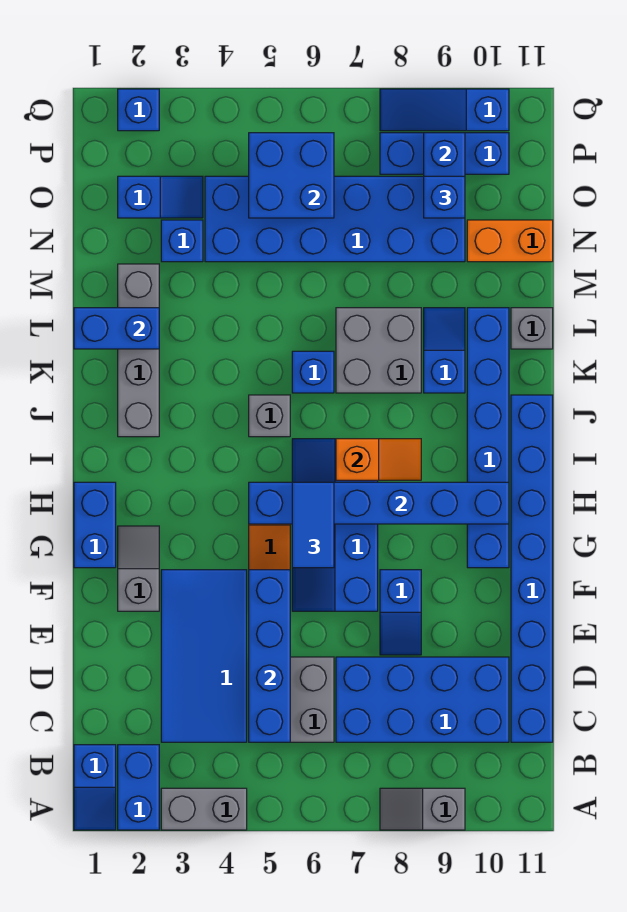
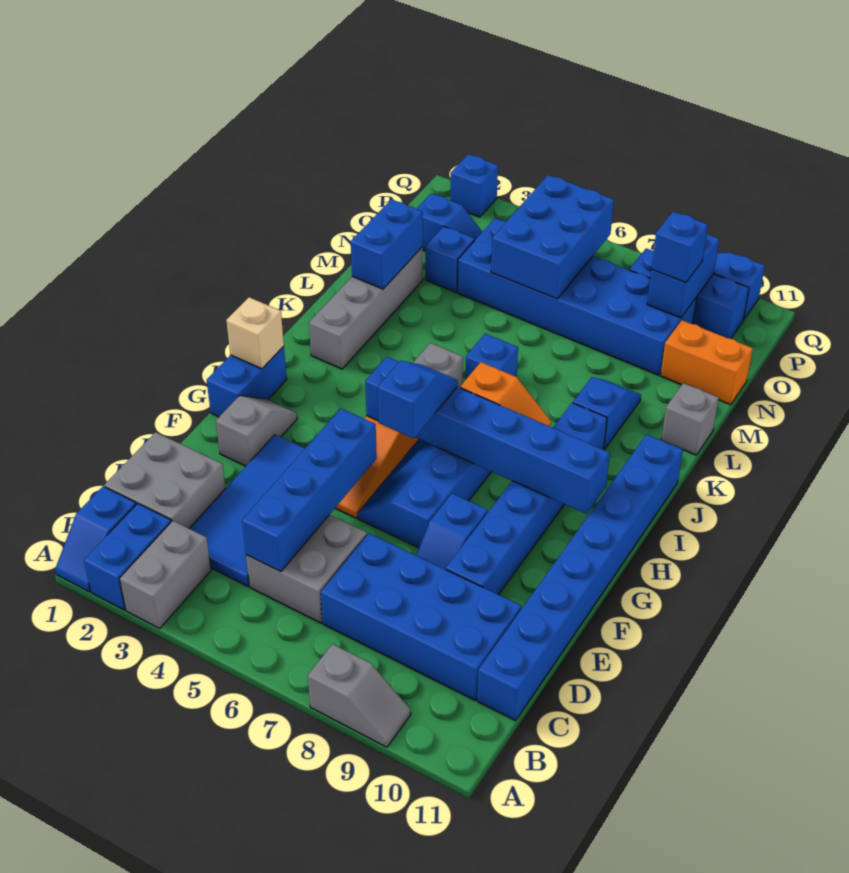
grey brick A3:A4 level 1 -> grey brick A3:B3 level 1
grey slope A8:A9 level 1 top 9 -> grey slope A8:A9 level 1 top 8
blue tile G6:H6 level 3 -> blue slope G6:H6 level 3 top G
blue brick G10:L10 level 1 -> blue brick E9:J9 level 1
none -> tan brick H1 level 2
grey brick K7:L8 level 1 -> grey brick C1:D2 level 1
blue brick L1:L2 level 2 -> blue brick L2:M2 level 2
blue brick O5:P6 level 2 -> blue brick N5:P6 level 2

